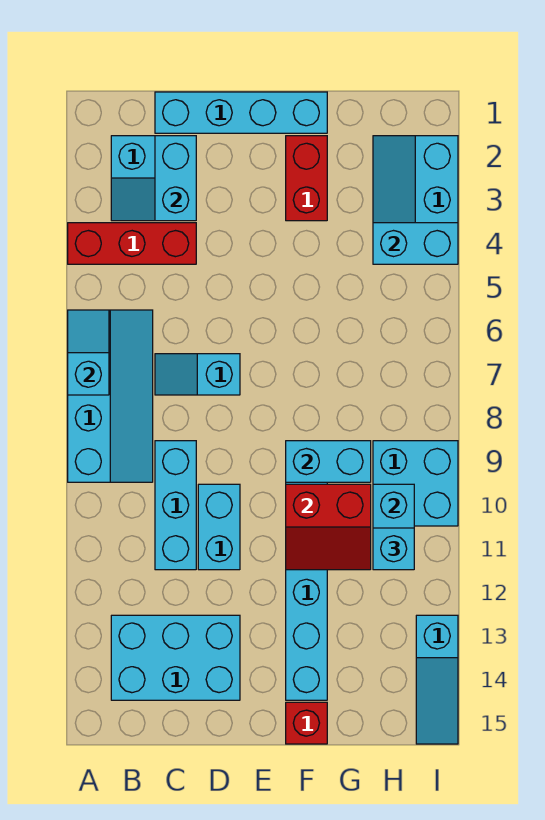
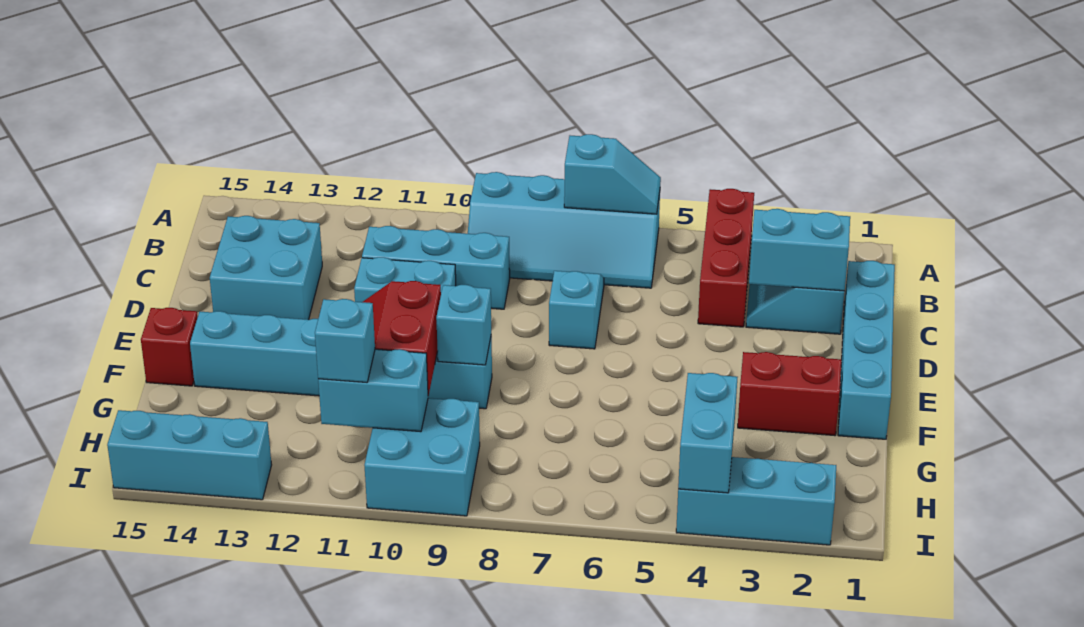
cyan brick B13:D14 level 1 -> cyan brick C13:D14 level 1
cyan brick F9:G9 level 2 -> cyan brick F9 level 2
cyan slope I13:I15 level 1 top 13 -> cyan brick I13:I15 level 1

